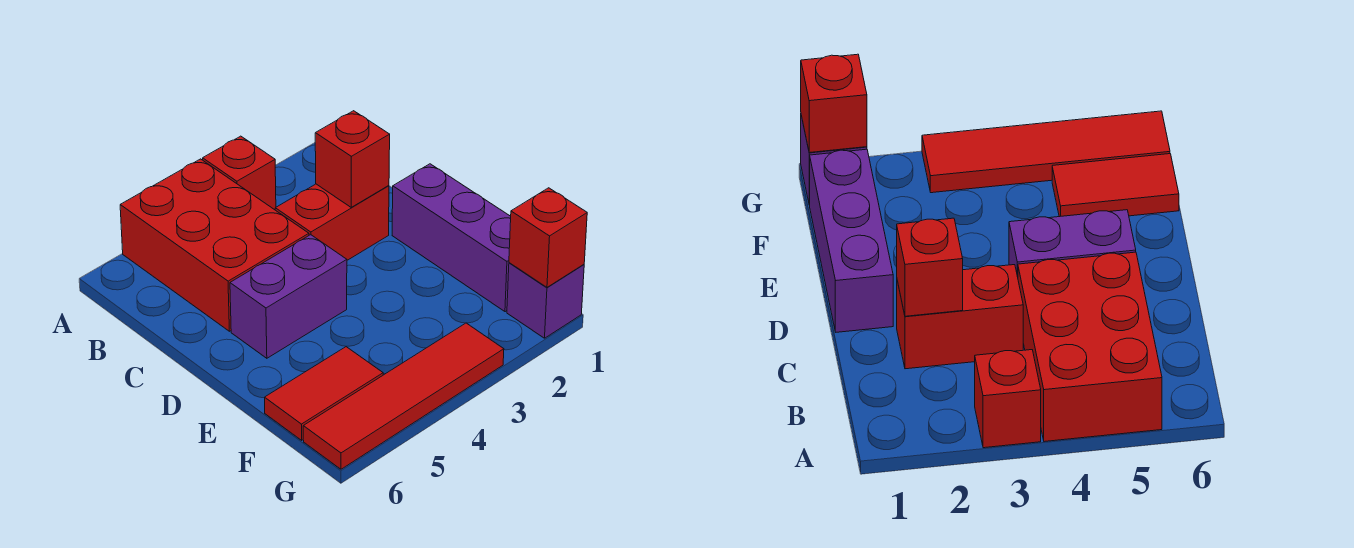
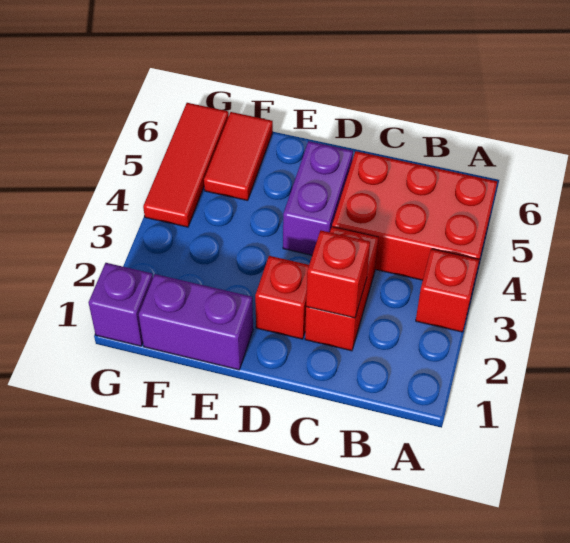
purple brick D1:F1 level 1 -> purple brick E1:F1 level 1
red brick G1 level 2 -> red brick D2 level 1
red tile G3:G6 level 1 -> red tile G4:G6 level 1

